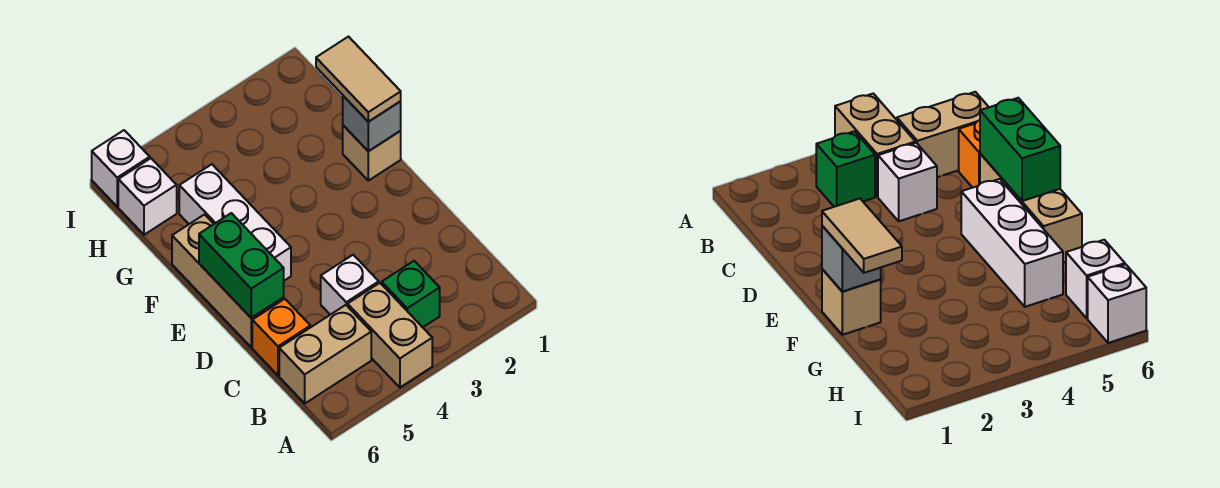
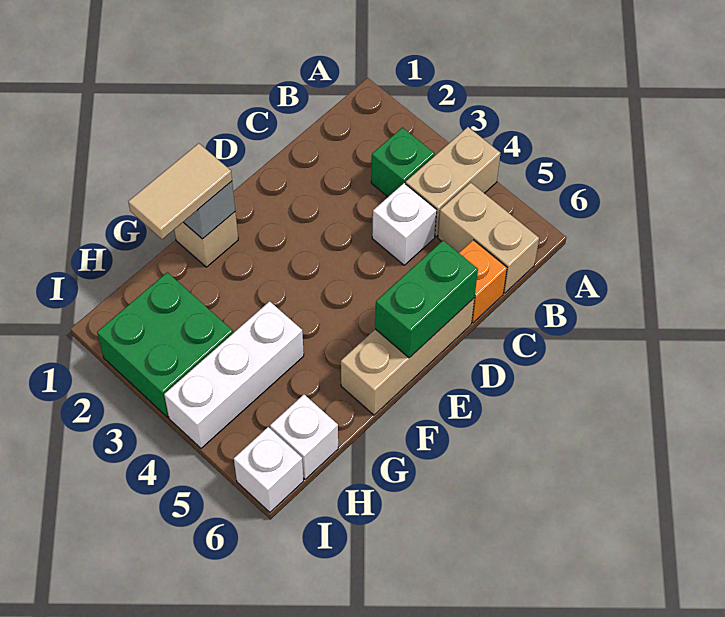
white brick E5:G5 level 1 -> white brick G4:I4 level 1
none -> green brick H2:I3 level 1

